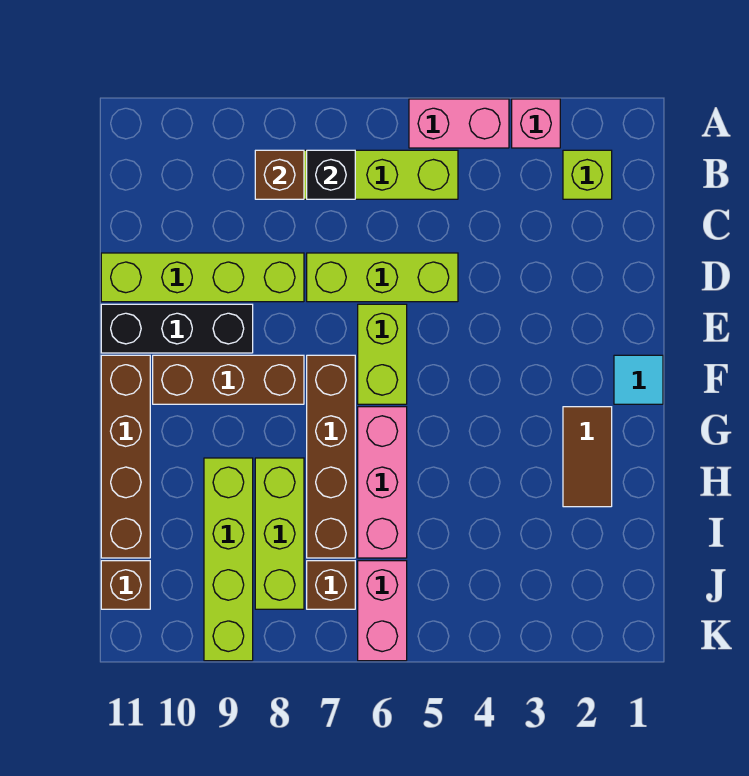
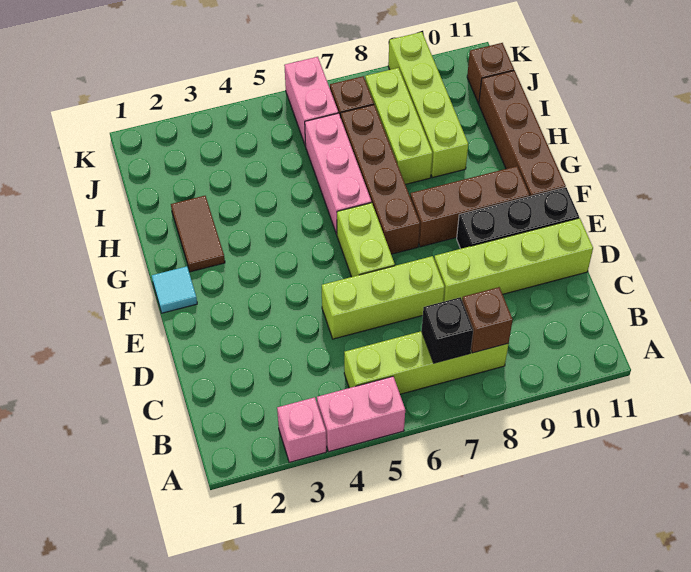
lime brick B2 level 1 -> none

